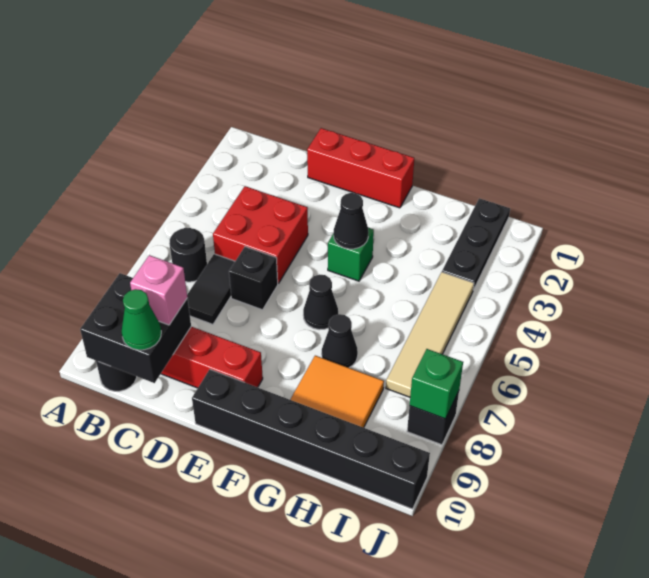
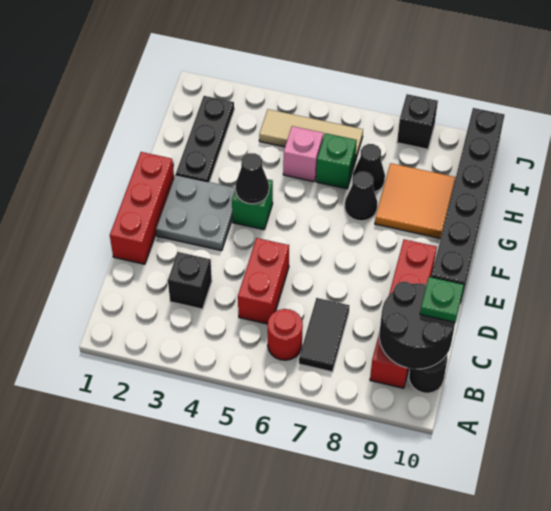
black round brick B6 level 1 -> red round brick B6 level 1
black brick B9:C10 level 2 -> black round brick B9:C10 level 2
red brick C4:D5 level 1 -> red brick C5:D5 level 1
black tile C6:C7 level 1 -> black tile B7:C7 level 1
pink brick C9 level 3 -> pink brick H5 level 1
green cone C10 level 3 -> green plate C10 level 3
black brick D6 level 1 -> black brick C3 level 1
none -> grey plate E2:F3 level 1
black cone F6 level 1 -> black cone H7 level 1
black plate I1:I3 level 1 -> black plate G2:I2 level 1
tan tile I4:I7 level 1 -> tan tile I4:I6 level 1
green brick J8 level 2 -> green brick H6 level 1

